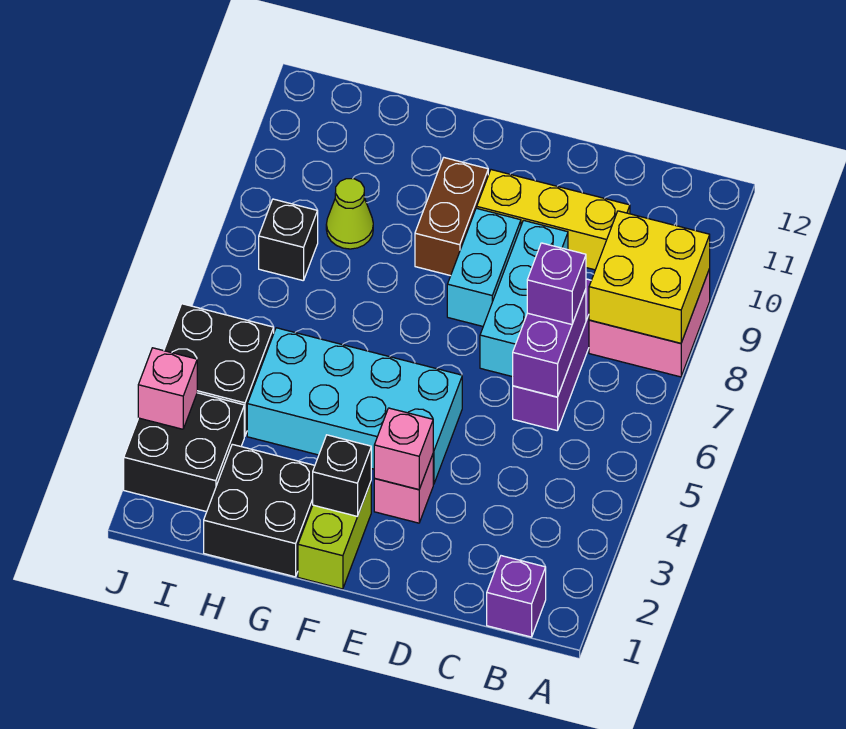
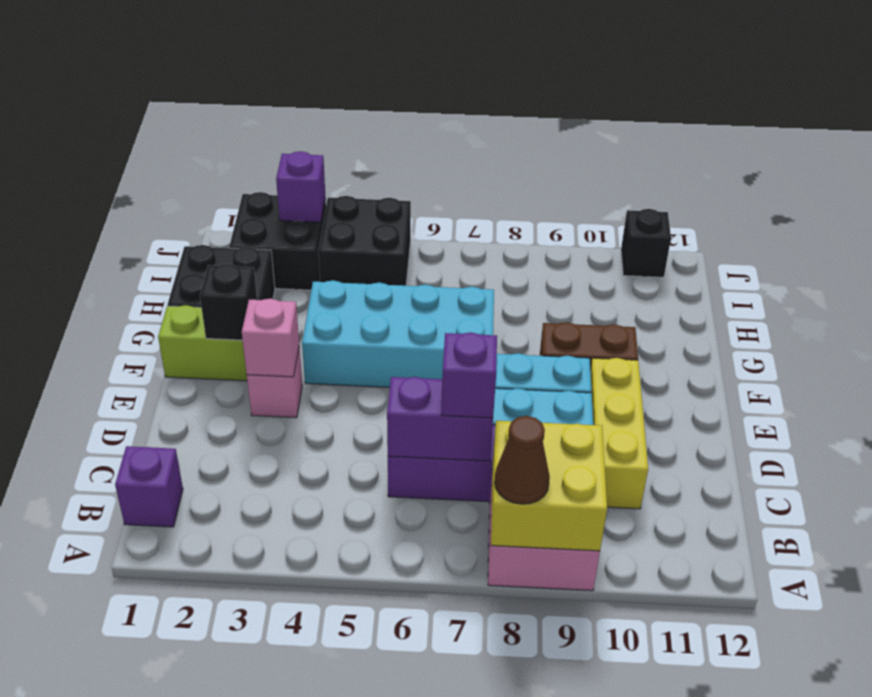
none -> brown cone A8 level 3
cyan brick E4:H5 level 1 -> cyan brick F4:G7 level 1
lime cone H9 level 1 -> none
black brick I8 level 1 -> black brick J11 level 1
pink brick J3 level 2 -> purple brick J3 level 2

